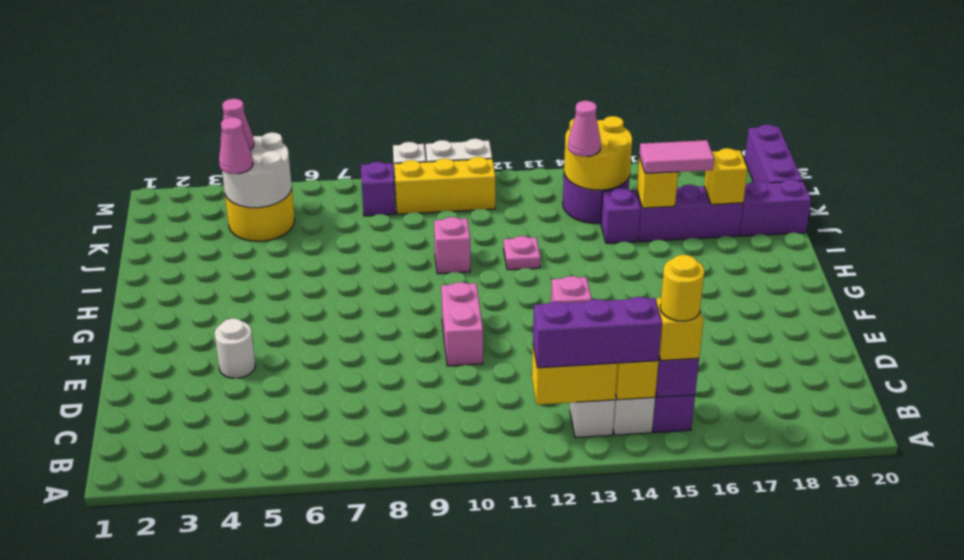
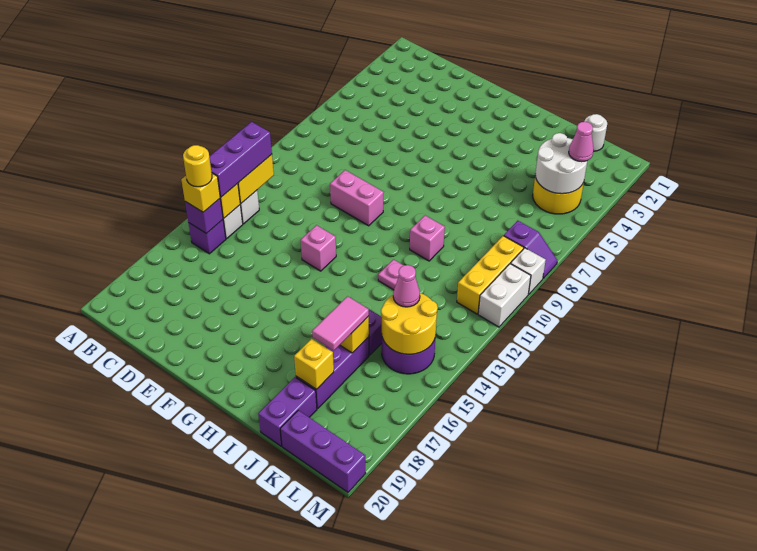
white round brick E4 level 1 -> white round brick K1 level 1
pink cone K4 level 3 -> none

